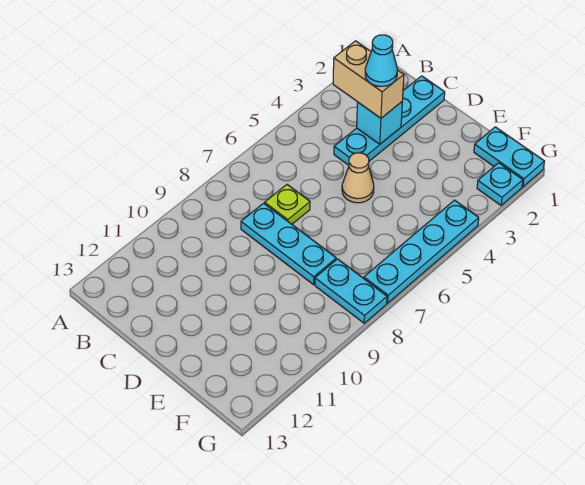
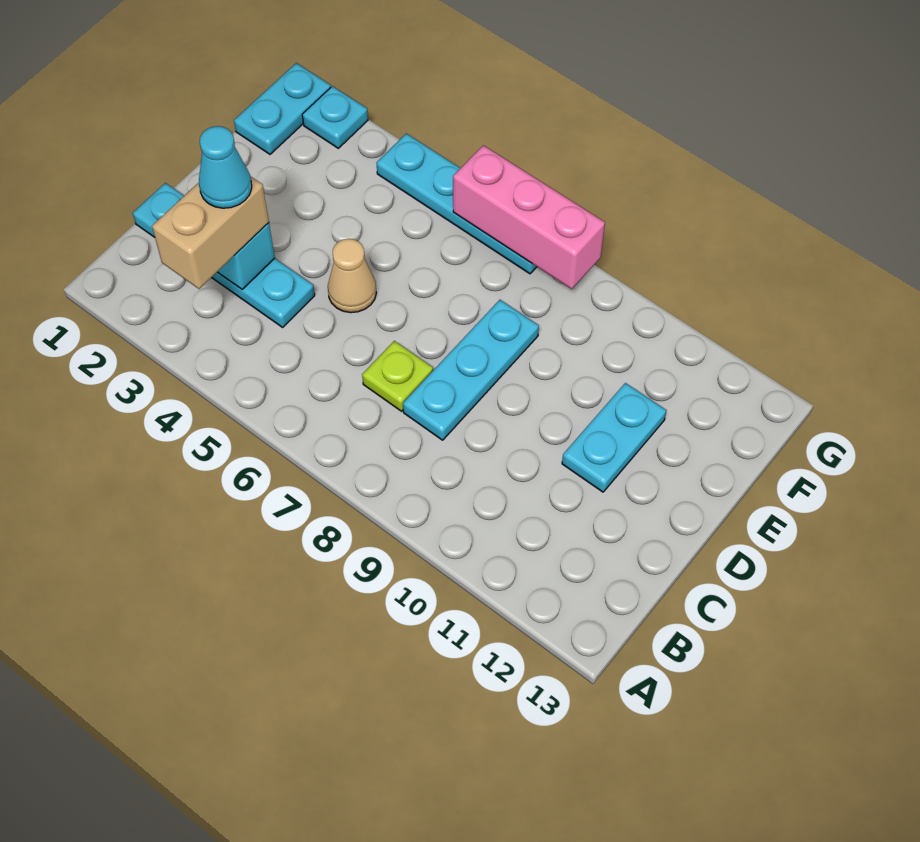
cyan plate F8:G8 level 1 -> cyan plate D11:E11 level 1
none -> pink brick G6:G8 level 2

